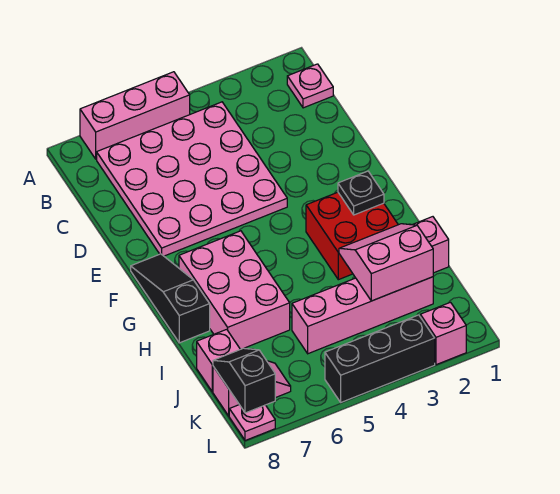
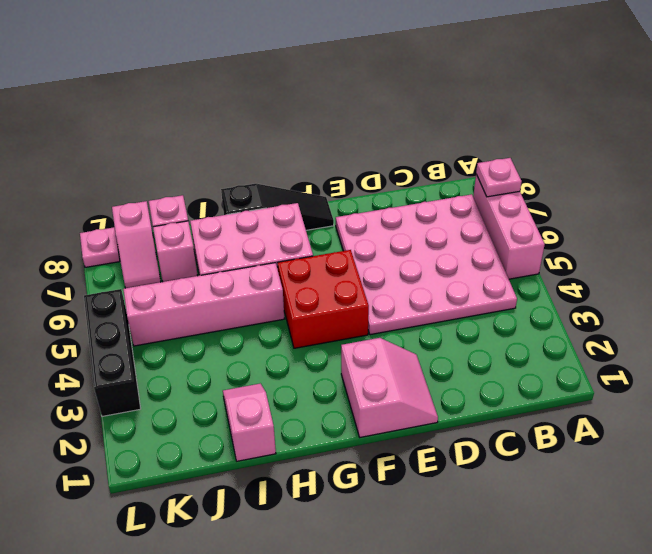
pink plate B1 level 1 -> pink plate A7 level 2
red brick G2:H3 level 1 -> red brick F4:G5 level 1
black plate G2 level 2 -> none
pink slope I2:J3 level 2 top J -> pink slope E1:F2 level 1 top F
pink brick J2:J5 level 1 -> pink brick H5:K5 level 1
black slope K8:L8 level 2 top L -> none
pink brick L2 level 1 -> pink brick J7 level 1

